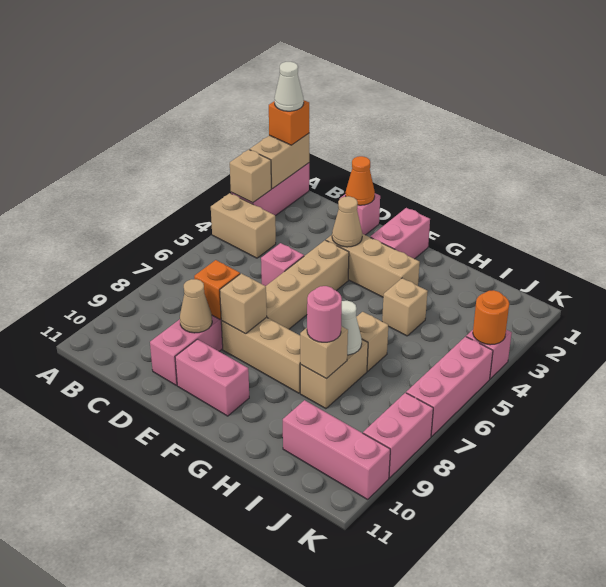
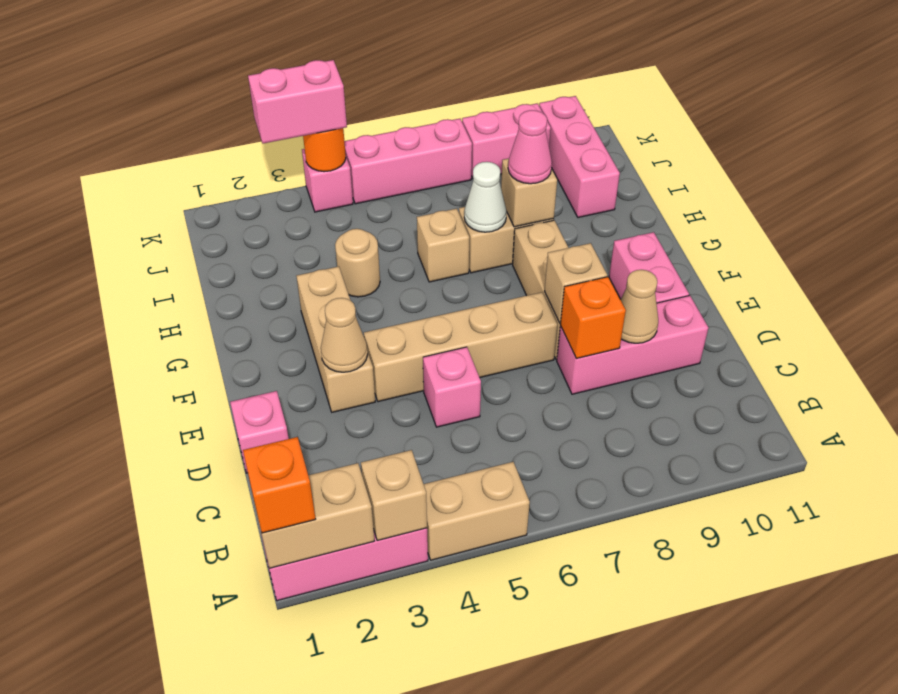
white cone A1 level 4 -> none
tan brick A4:B4 level 1 -> tan brick A4:A5 level 1
orange cone D1 level 2 -> none
pink brick F1:F2 level 1 -> pink brick K3:K4 level 3
tan brick H4 level 1 -> tan round brick H4 level 1
pink round brick H8 level 3 -> pink cone H8 level 3

